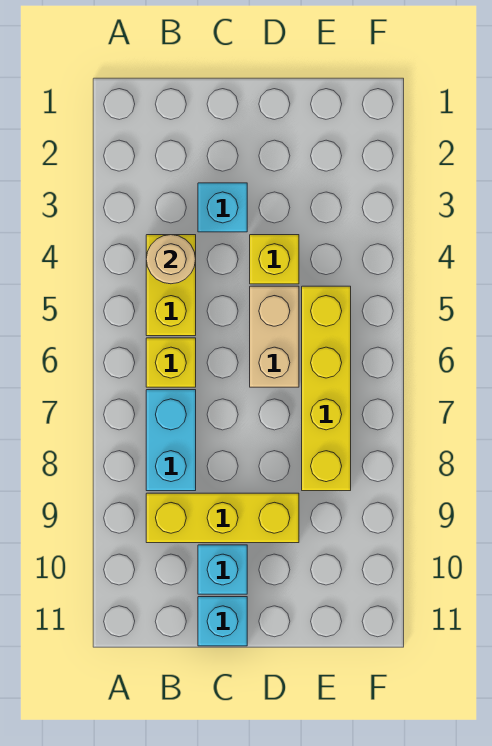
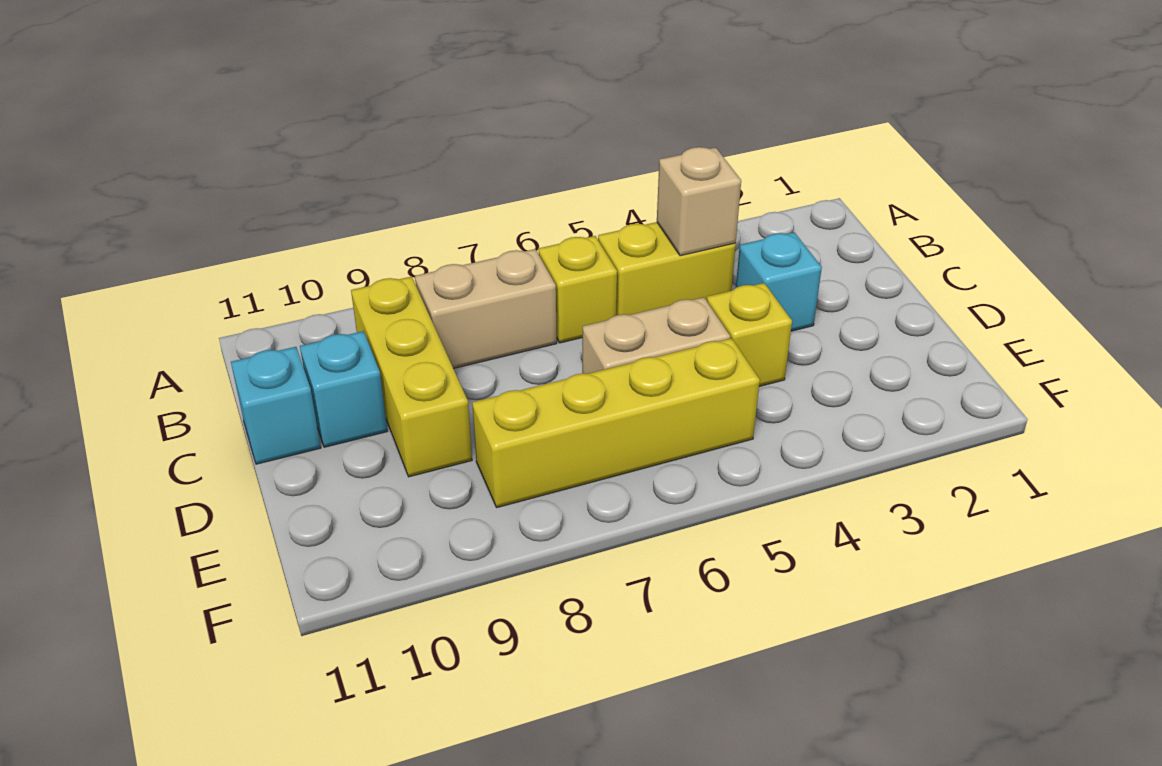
tan round brick B4 level 2 -> tan brick B4 level 2
cyan brick B7:B8 level 1 -> tan brick B7:B8 level 1

